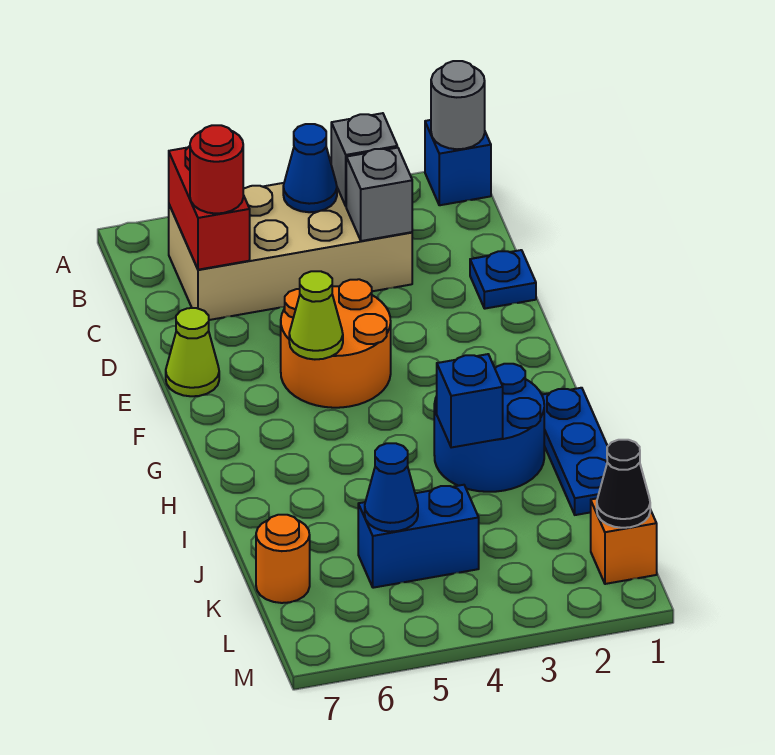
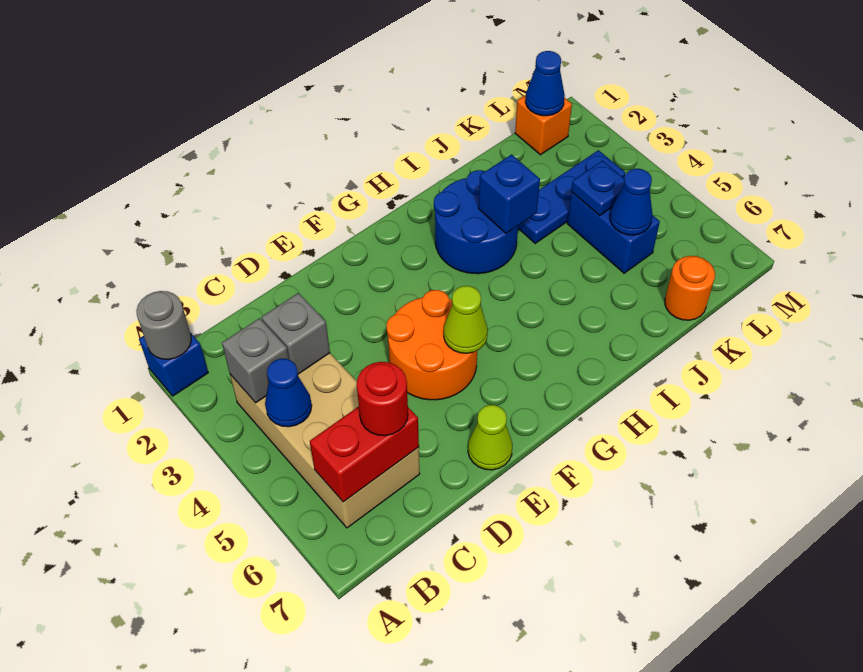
blue plate D1 level 1 -> blue plate K4 level 2
blue plate H1:J1 level 1 -> blue plate J3:L3 level 1
black cone L1 level 2 -> blue cone L1 level 2

